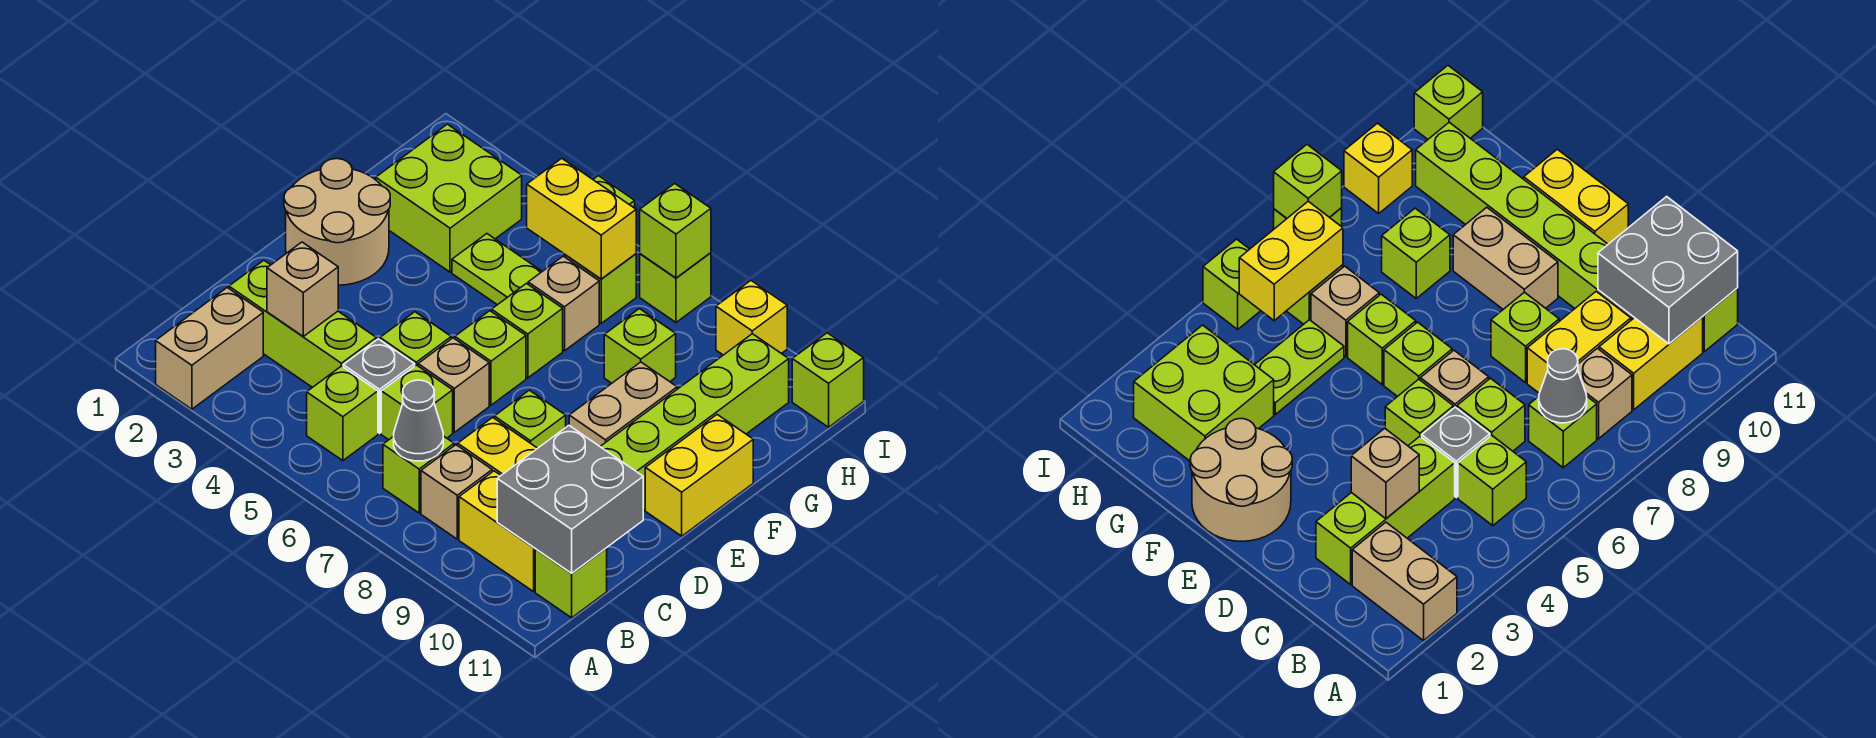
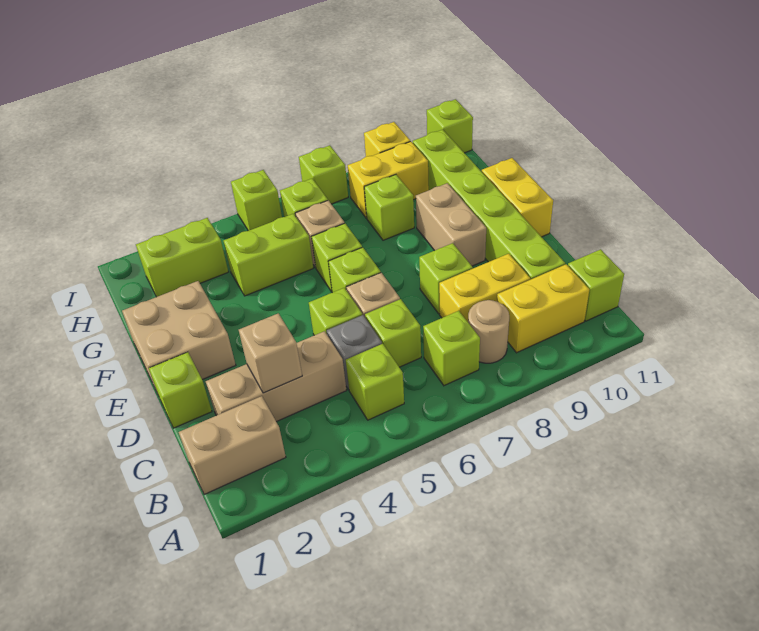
tan brick A2:B2 level 1 -> tan brick B1:B2 level 1
grey cone B7 level 2 -> none
tan brick B8 level 1 -> tan round brick B8 level 1
grey brick B10:C11 level 2 -> none
lime brick C2:C4 level 1 -> tan brick C2:C4 level 1
tan round brick E1:F2 level 1 -> tan brick E1:F2 level 1
lime brick G2:H3 level 1 -> lime brick H2:H3 level 1
lime plate G4:G5 level 1 -> lime brick G4:G5 level 1
yellow brick H5:H6 level 2 -> yellow brick H8:H9 level 1
lime brick I7 level 2 -> lime brick D1 level 1

